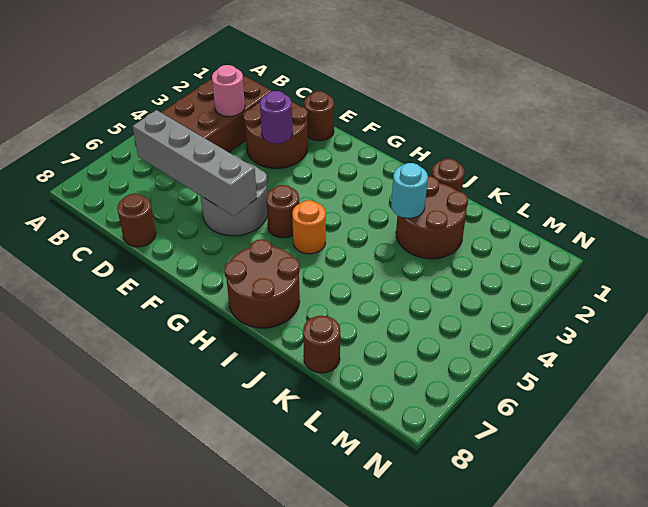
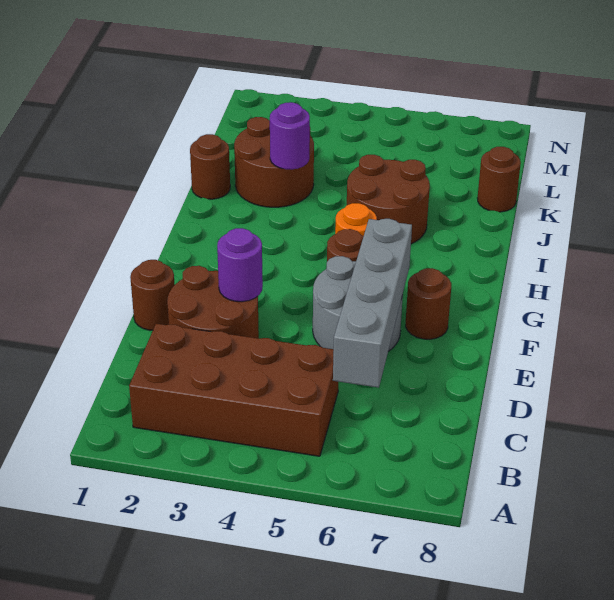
pink round brick C3 level 2 -> none
brown round brick D8 level 1 -> brown round brick F7 level 1
brown round brick H7:I8 level 1 -> brown round brick I5:J6 level 1
cyan round brick J3 level 2 -> purple round brick J3 level 2

